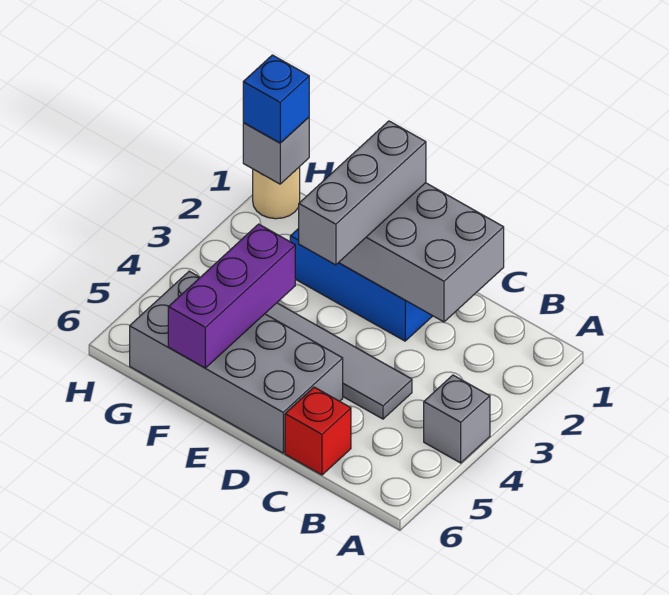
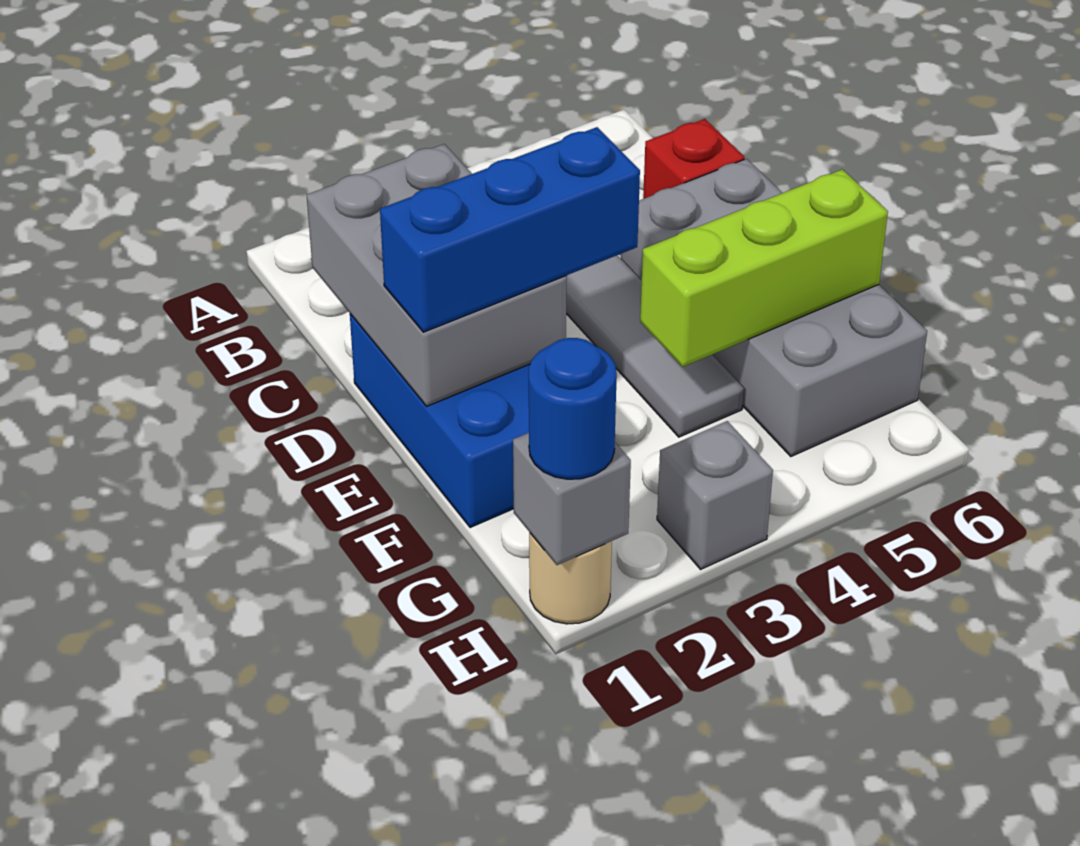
grey brick A4 level 1 -> grey brick H3 level 1
grey brick E1:E3 level 3 -> blue brick E1:E3 level 3
purple brick F4:F6 level 2 -> lime brick F4:F6 level 2
blue brick H1 level 3 -> blue round brick H1 level 3

